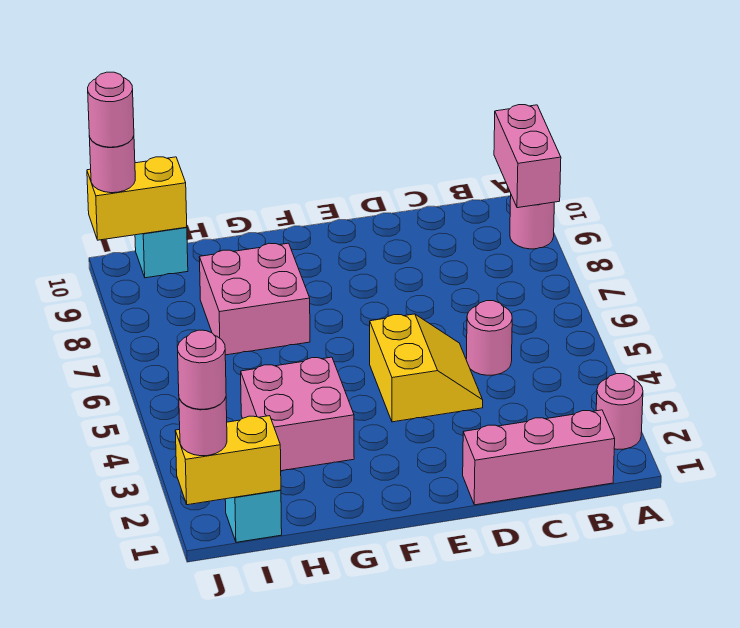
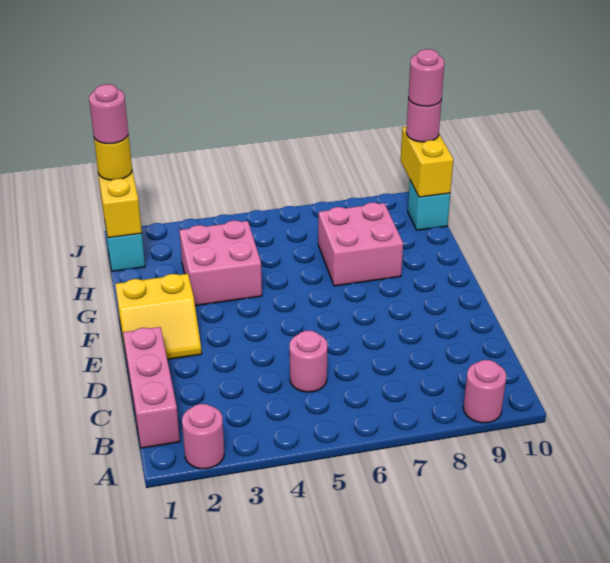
pink brick A9:A10 level 2 -> none
yellow slope D4:E5 level 1 top E -> yellow slope E1:F2 level 1 top F
pink round brick J1 level 3 -> yellow round brick J1 level 3

